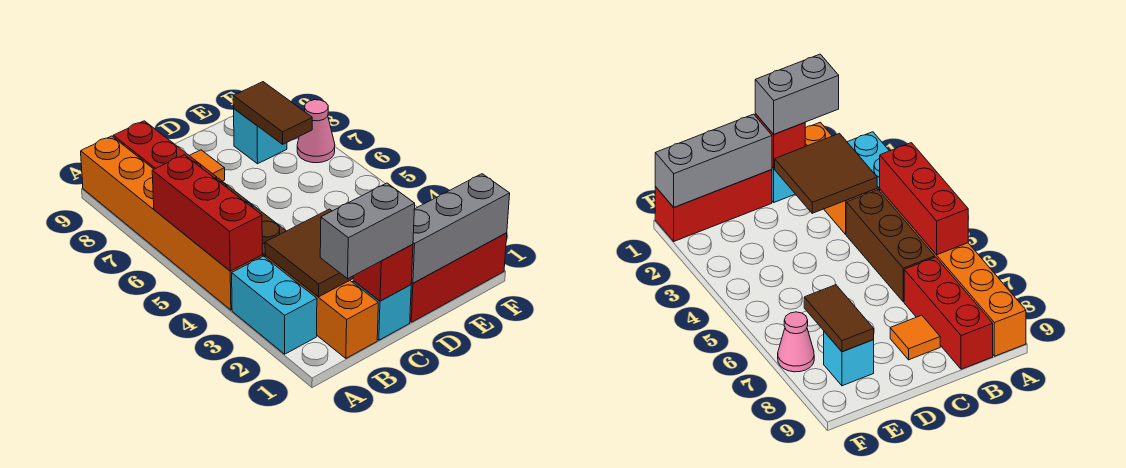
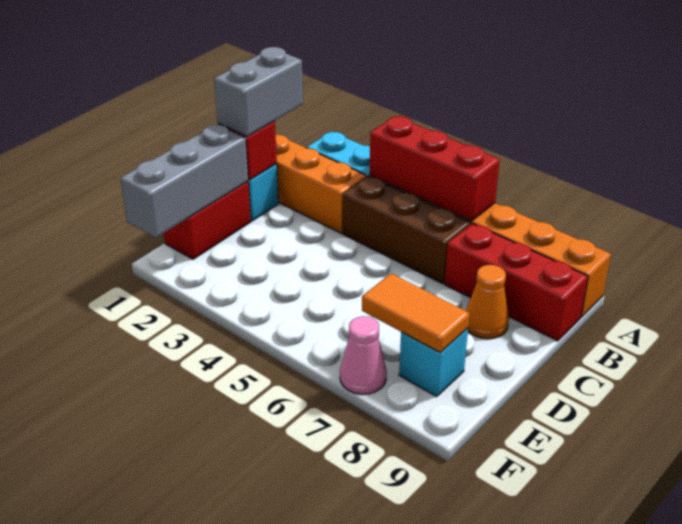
brown tile B2:C3 level 2 -> none
orange tile C8 level 1 -> orange cone C8 level 1
red brick D1:F1 level 1 -> red brick D1:E1 level 1
brown tile E7:E8 level 2 -> orange tile E7:E8 level 2

